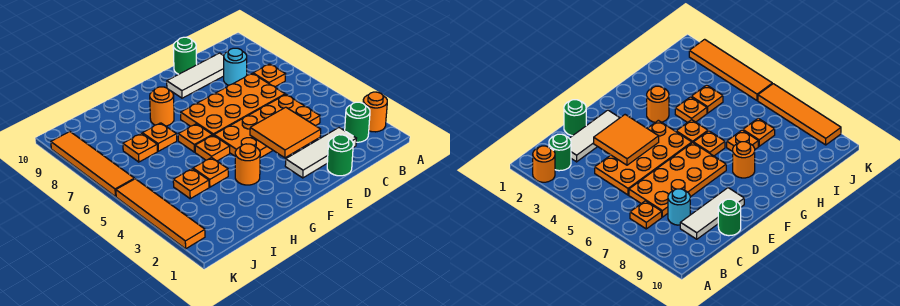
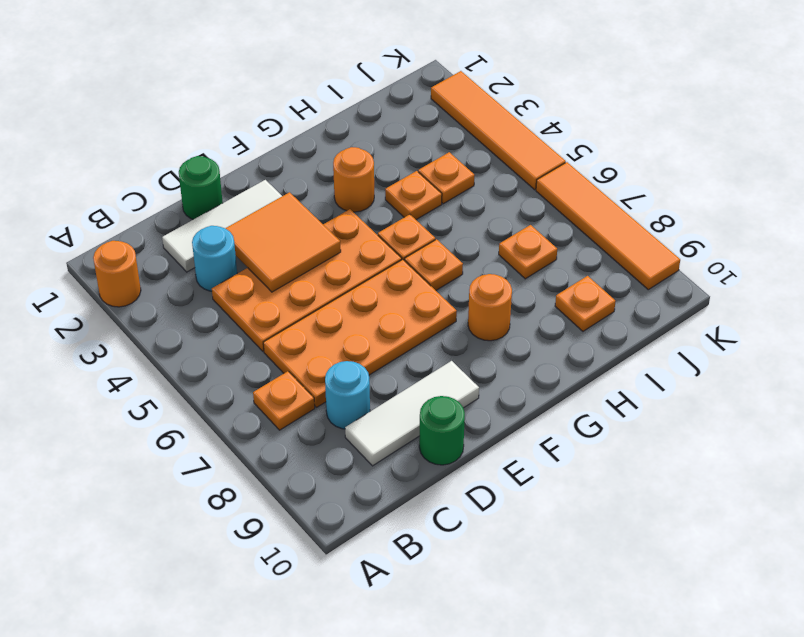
green round brick B2 level 1 -> none
none -> cyan round brick C3 level 1
orange plate H7 level 1 -> orange plate I9 level 1

